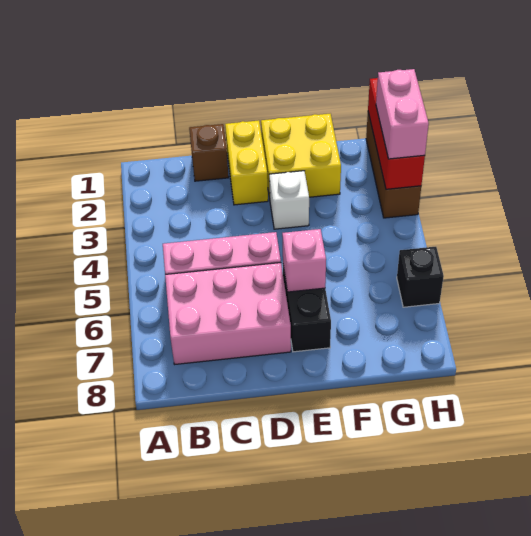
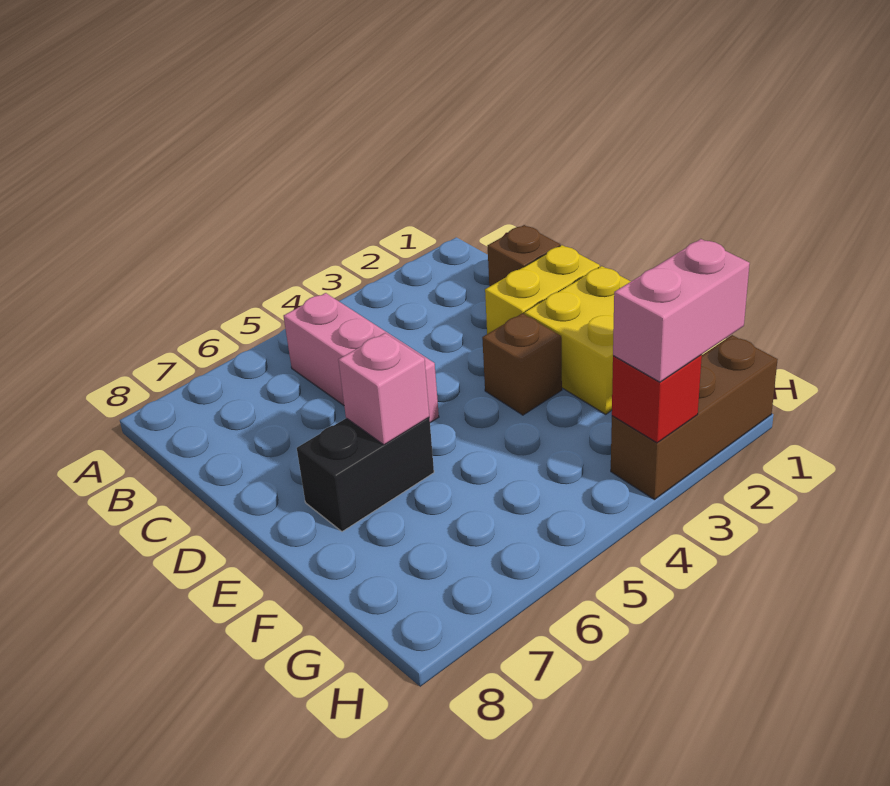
pink brick B6:D7 level 1 -> none
white brick E3 level 1 -> brown brick E3 level 1
red brick H1:H3 level 2 -> red brick H3 level 2
black brick H6 level 1 -> none

